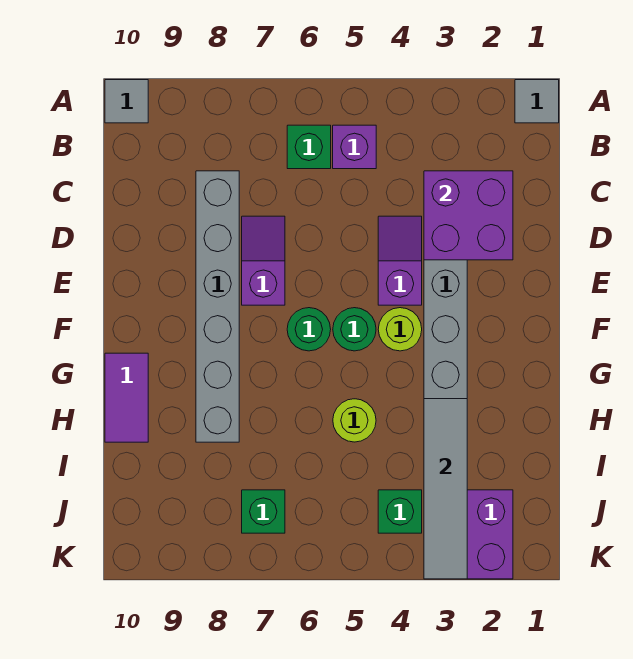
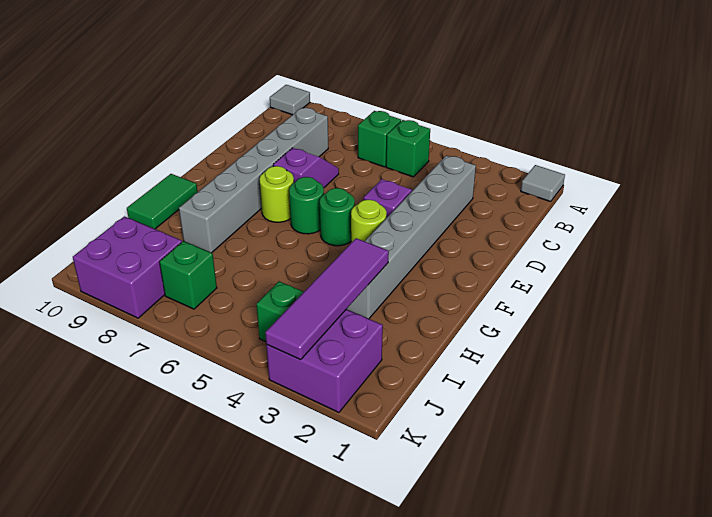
purple brick B5 level 1 -> green brick B5 level 1
purple brick C2:D3 level 2 -> purple brick J8:K9 level 1
purple tile G10:H10 level 1 -> green tile G10:H10 level 1
grey tile H3:K3 level 2 -> purple tile H3:K3 level 2
lime round brick H5 level 1 -> lime round brick F7 level 1

